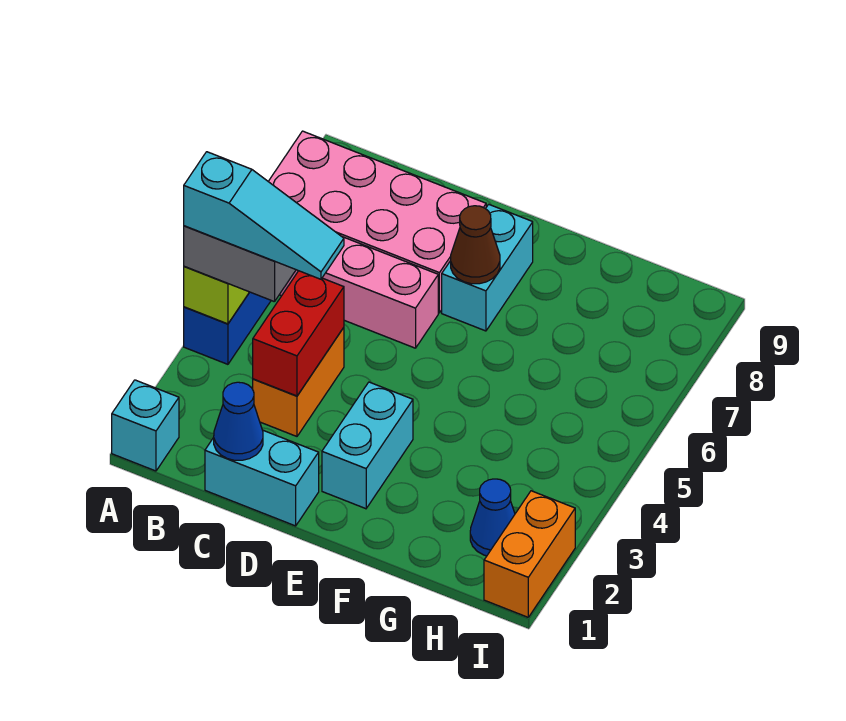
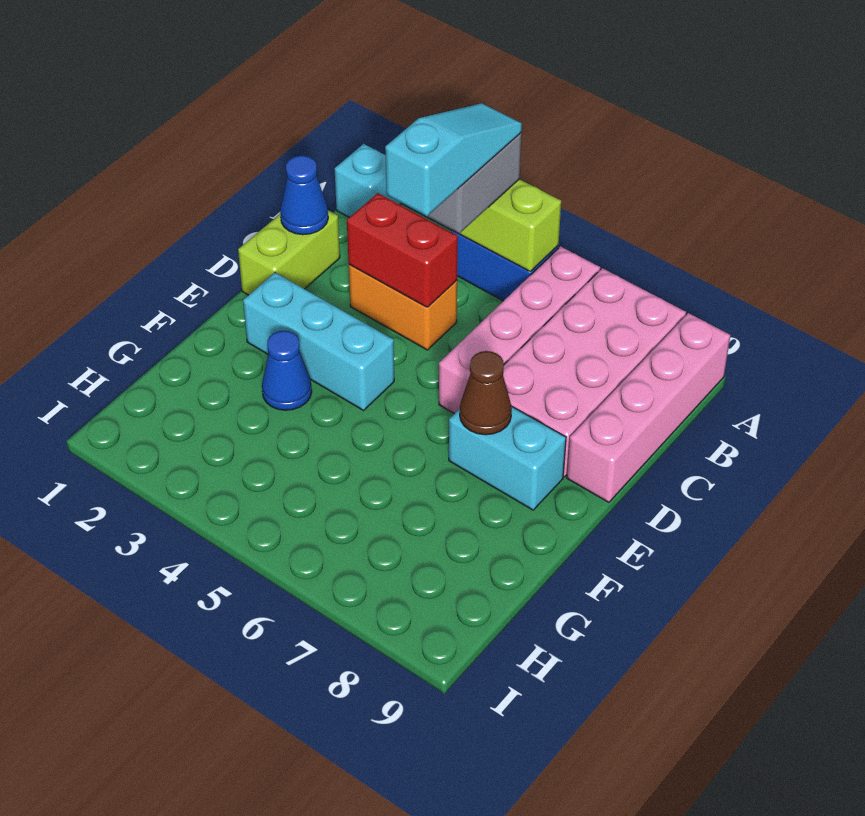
cyan slope A4:C4 level 4 top A -> cyan slope A4:C4 level 4 top C
none -> pink brick A9:D9 level 1
cyan brick C1:D1 level 1 -> lime brick C1:D1 level 1
cyan brick E2:E3 level 1 -> cyan brick E2:E4 level 1
blue cone H2 level 1 -> blue cone F3 level 1
orange brick I1:I2 level 1 -> none

